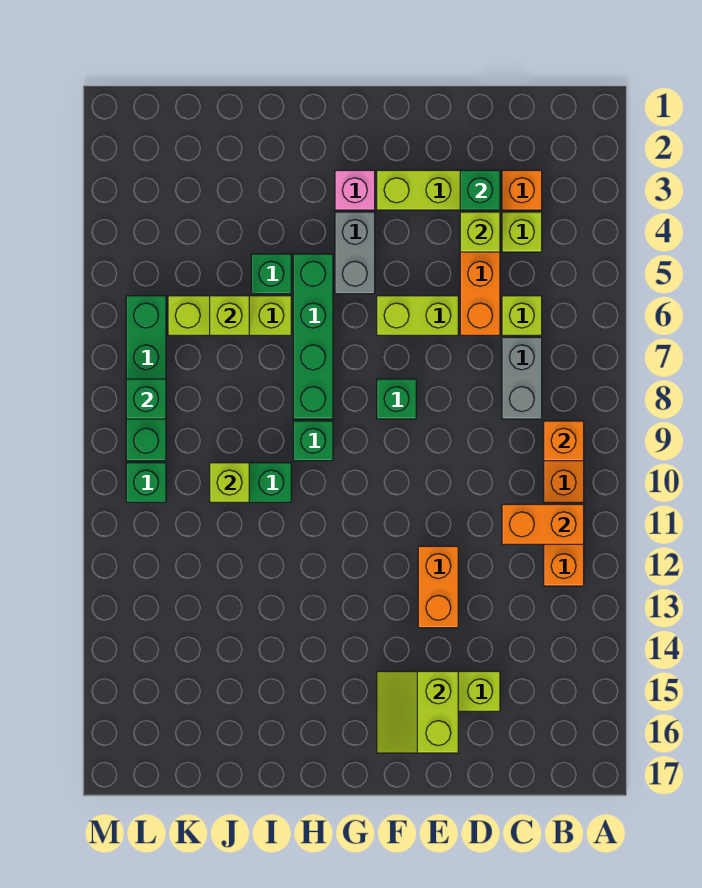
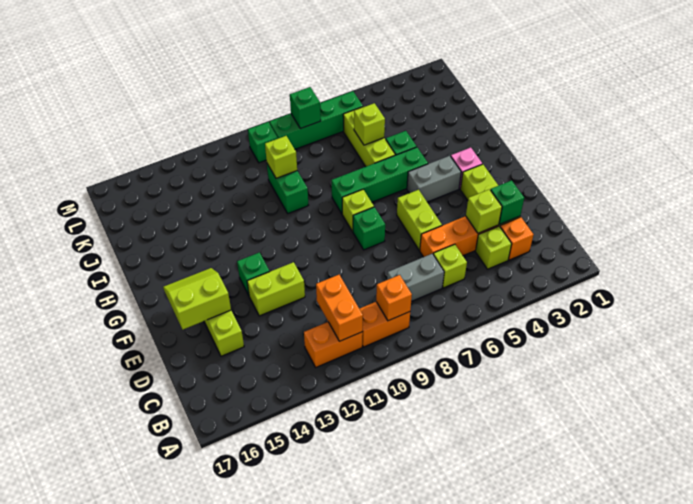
orange brick E12:E13 level 1 -> lime brick E12:E13 level 1
none -> lime brick G8 level 1
green brick H9 level 1 -> green brick F13 level 1

